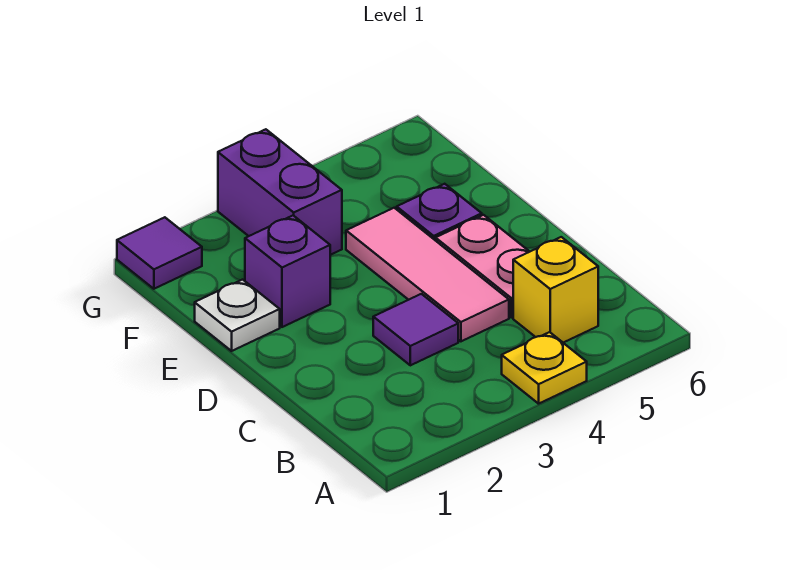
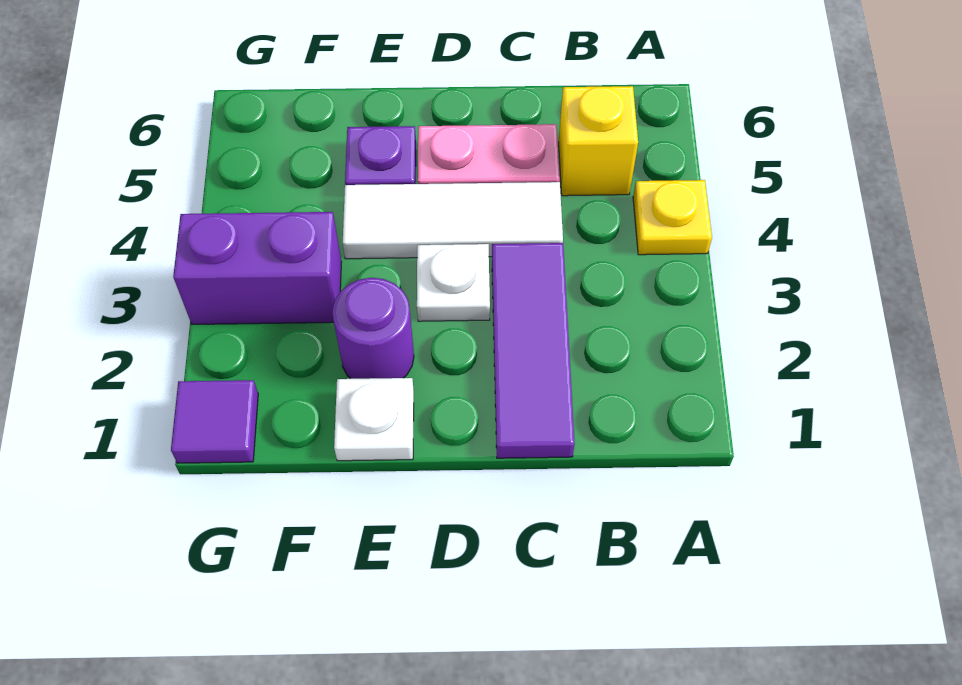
purple tile C3 level 1 -> purple tile C1:C3 level 1
pink tile C4:E4 level 1 -> white tile C4:E4 level 1
none -> white plate D3 level 1
purple brick E2 level 1 -> purple round brick E2 level 1

